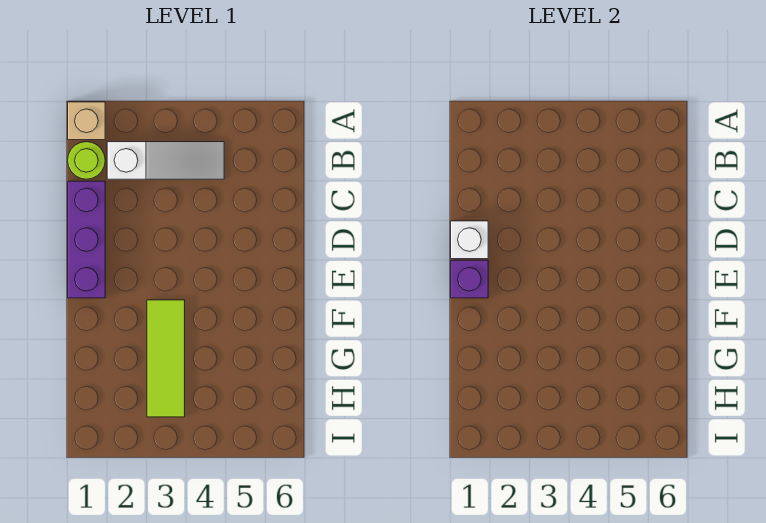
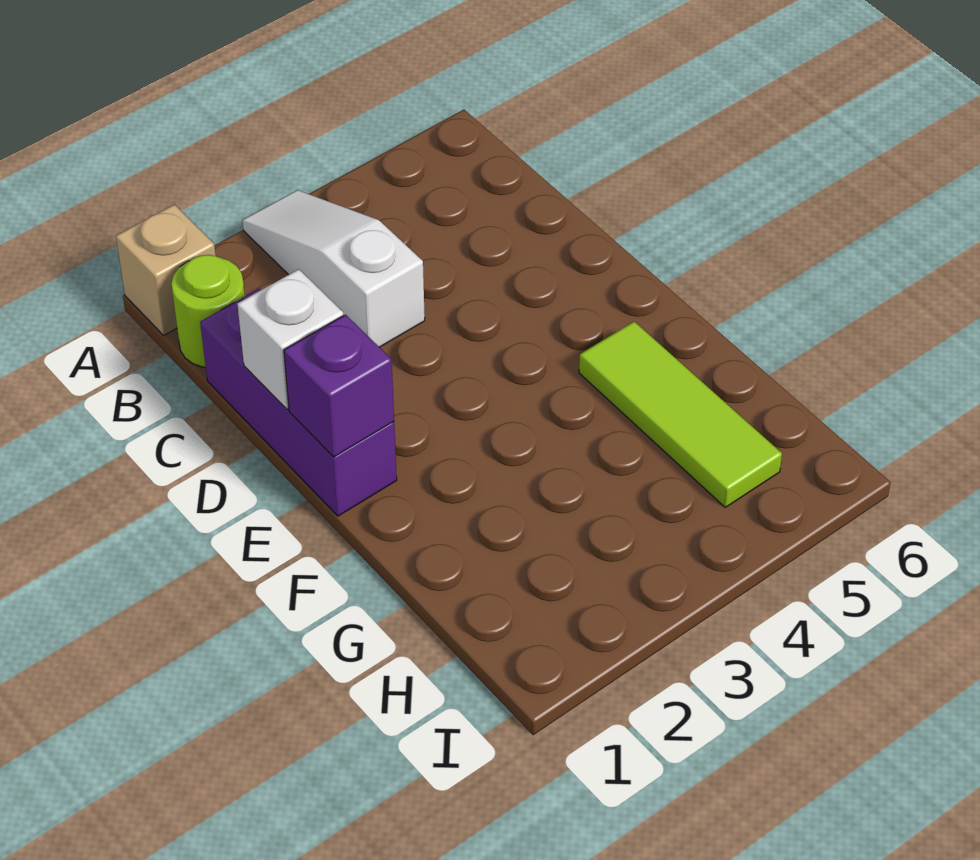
white slope B2:B4 level 1 top 2 -> white slope A3:C3 level 1 top C
lime tile F3:H3 level 1 -> lime tile F5:H5 level 1

